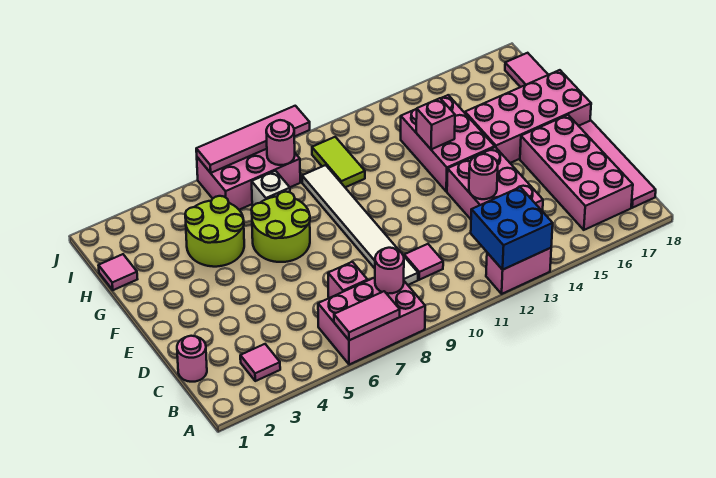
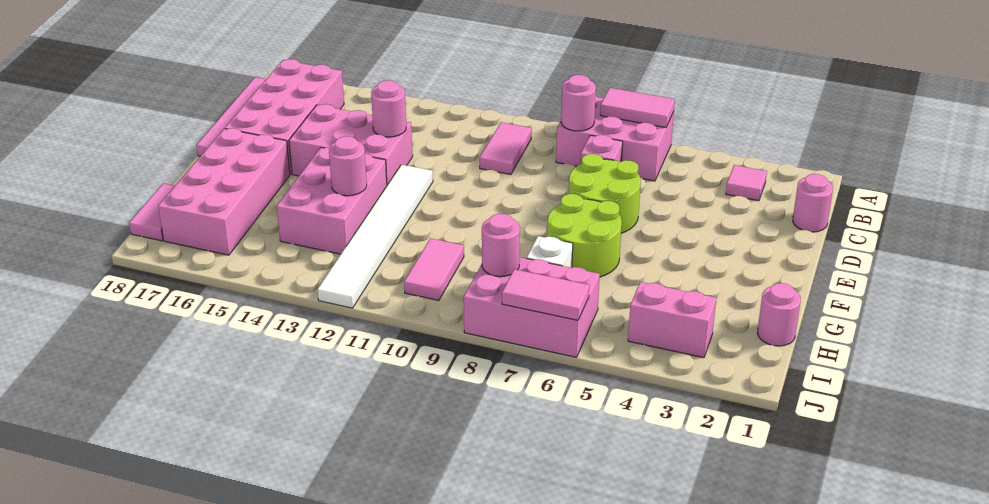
pink brick A12:A13 level 1 -> pink brick I3:I4 level 1
blue brick A12:B13 level 2 -> none
white tile C9:H9 level 1 -> white tile E12:J12 level 1
pink tile C10 level 1 -> pink tile B10:C10 level 1
pink brick C13:E14 level 1 -> pink brick D13:E15 level 1
pink brick F15:G18 level 1 -> pink brick F16:I17 level 1
lime round brick G4:H5 level 1 -> lime round brick D6:E7 level 1
pink brick G13 level 2 -> pink round brick G13 level 2
pink tile H1 level 1 -> pink round brick H1 level 1
lime tile H10:I10 level 1 -> pink tile H10:I10 level 1
pink tile J6:J9 level 2 -> pink tile J6:J7 level 2

